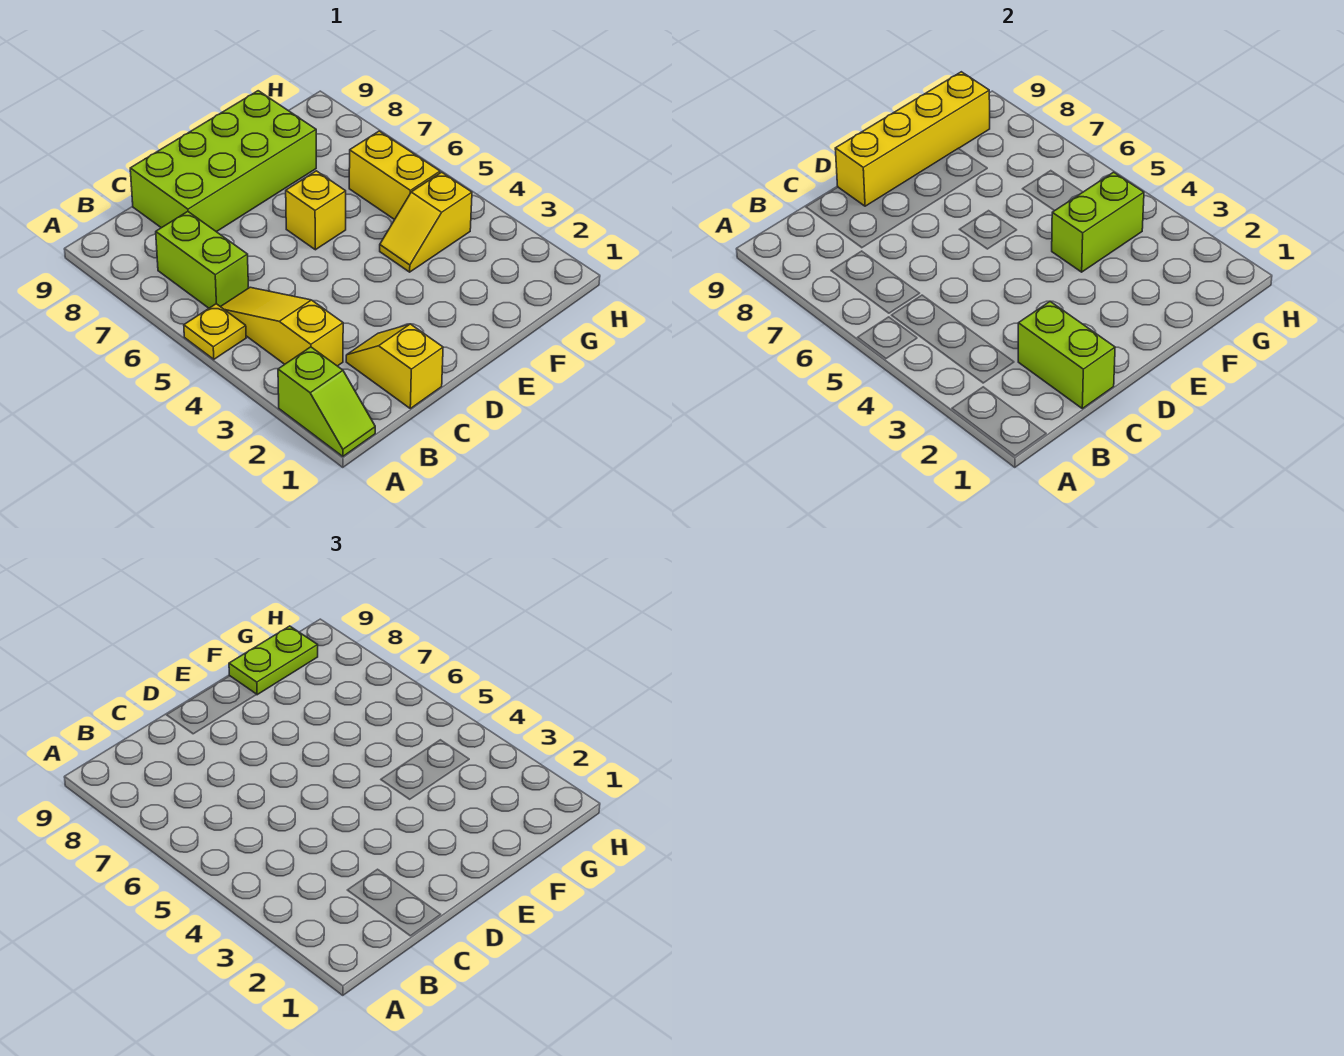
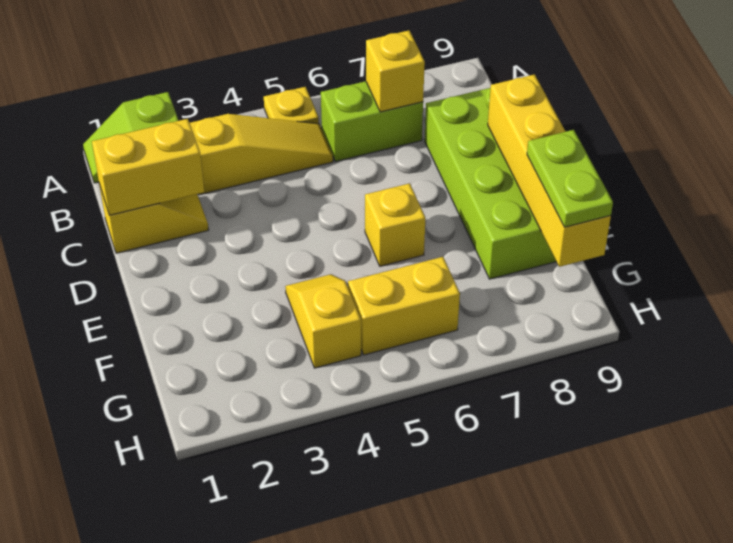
none -> yellow brick B7 level 2
lime brick C1:C2 level 2 -> yellow brick C1:C2 level 2
lime brick F4:G4 level 2 -> none

